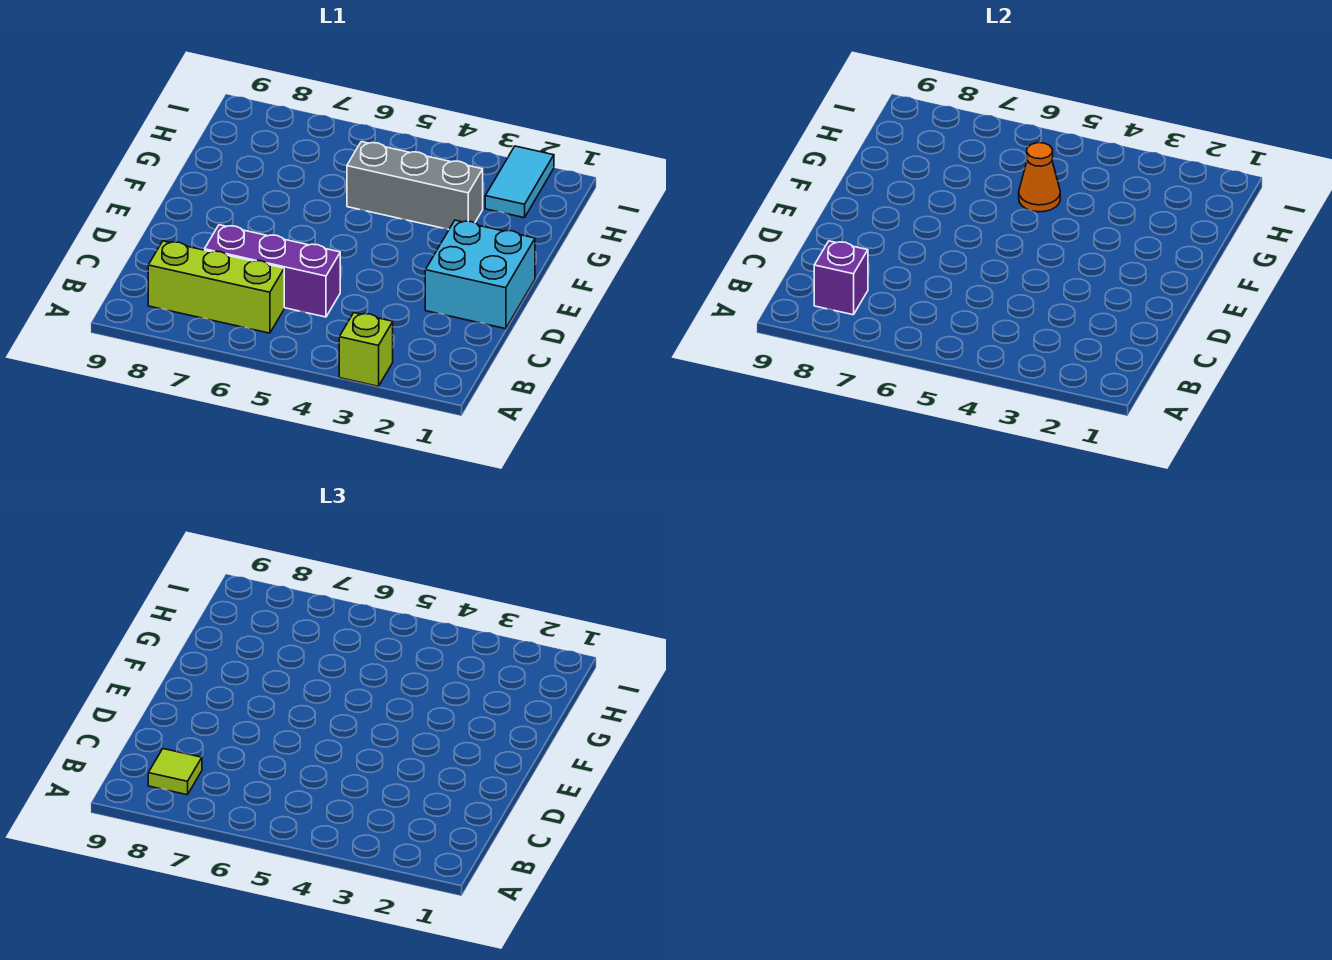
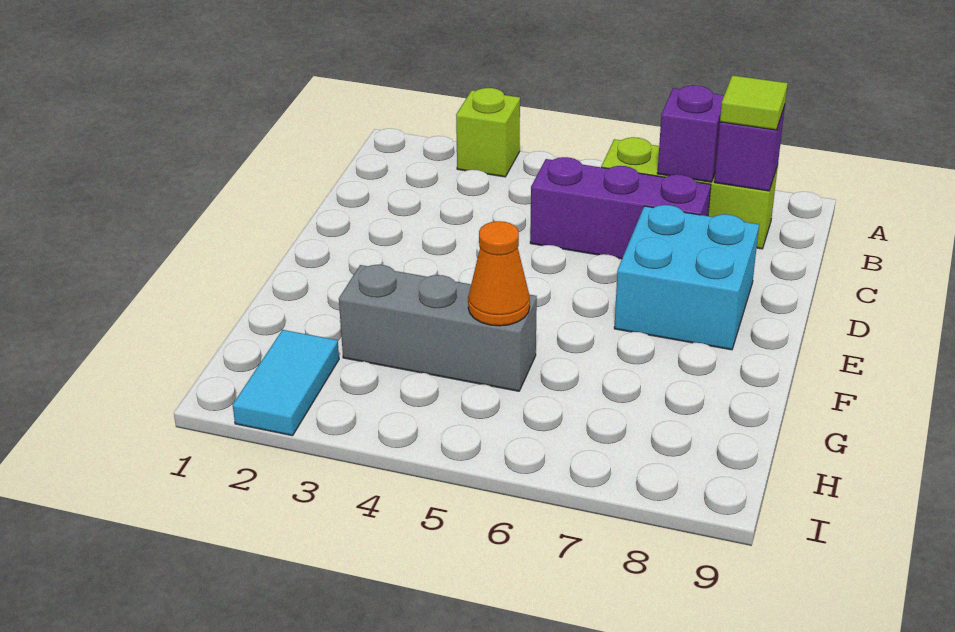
none -> purple brick B7 level 2
cyan brick D1:E2 level 1 -> cyan brick D7:E8 level 1

